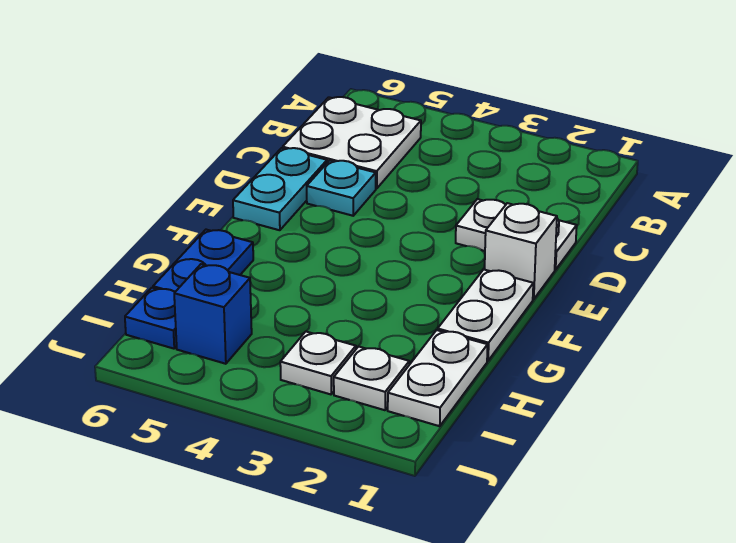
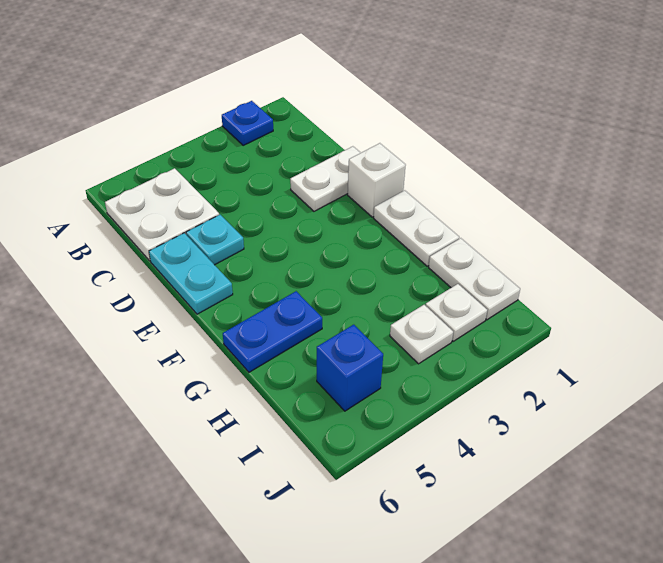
blue plate G6:H6 level 1 -> blue plate G5:G6 level 1
blue plate I6 level 1 -> blue plate A2 level 1

